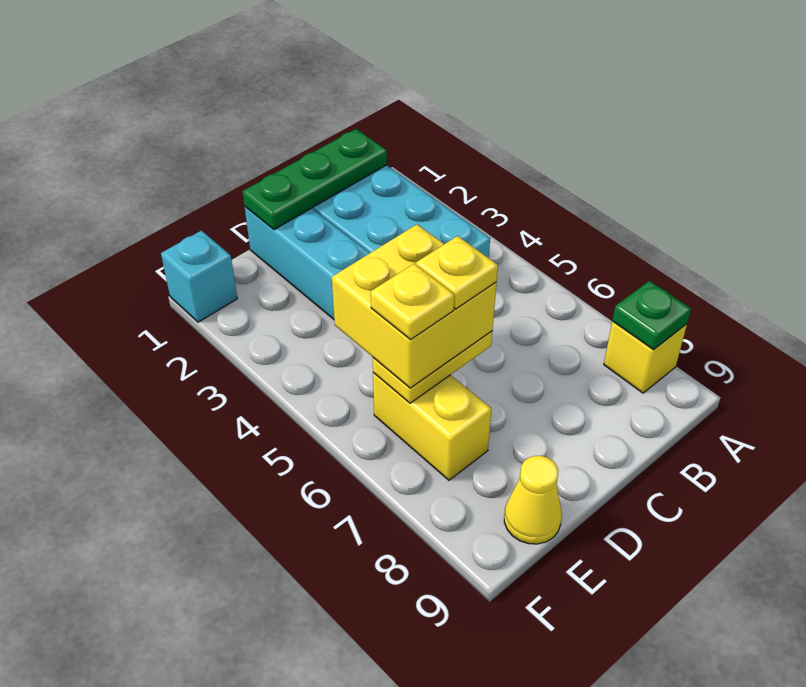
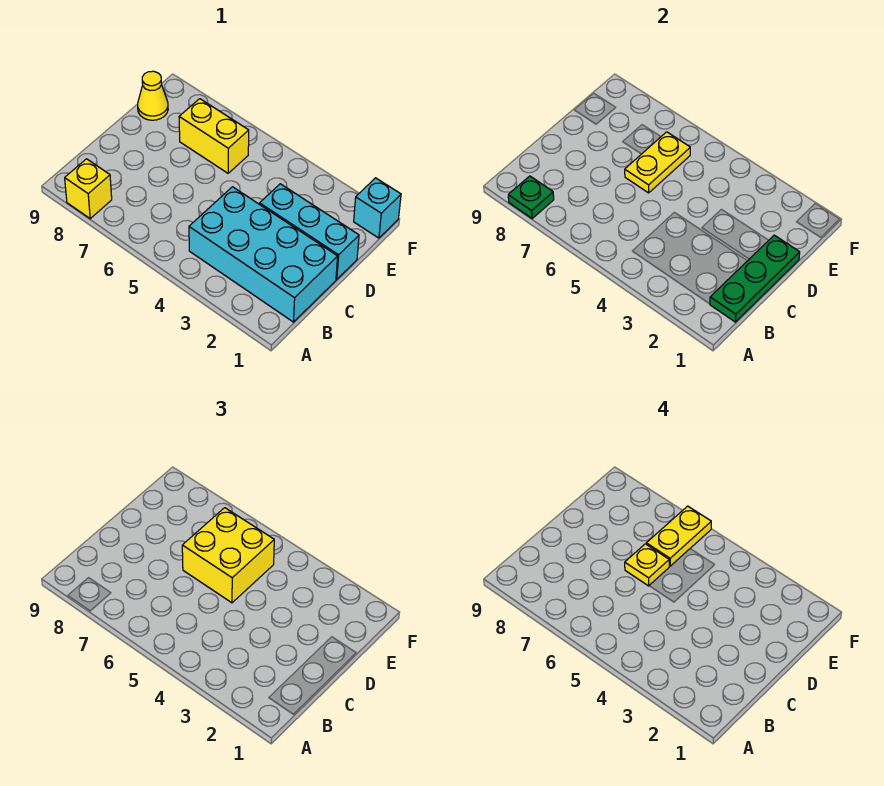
yellow plate E6 level 4 -> yellow plate E6:F6 level 4

